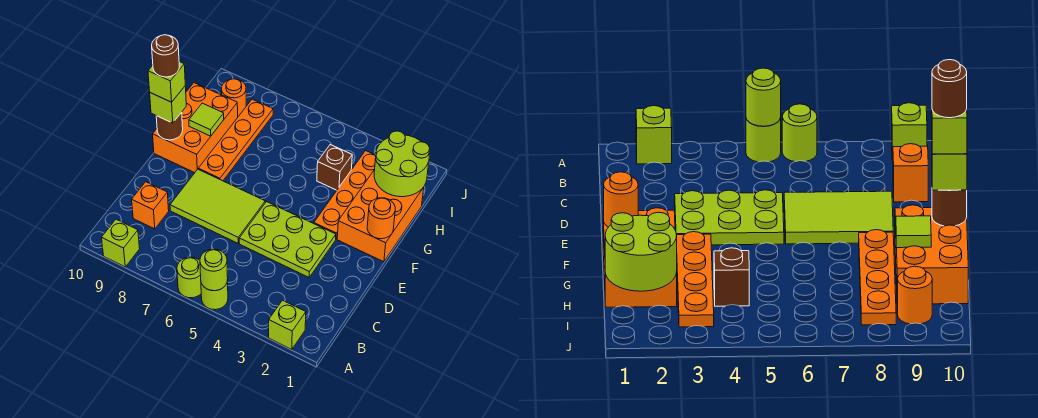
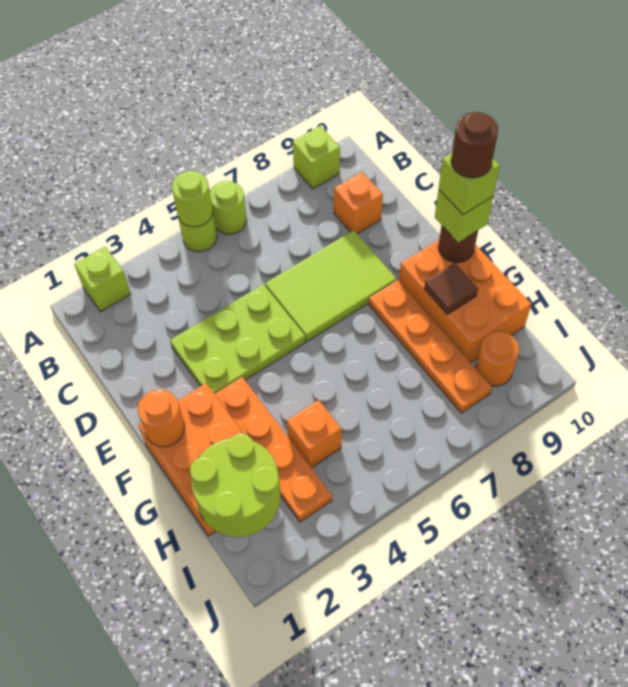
lime tile G9 level 2 -> brown tile G9 level 2
brown brick H4 level 1 -> orange brick H4 level 1

